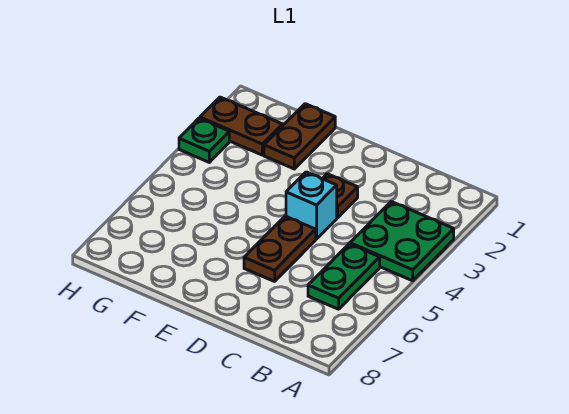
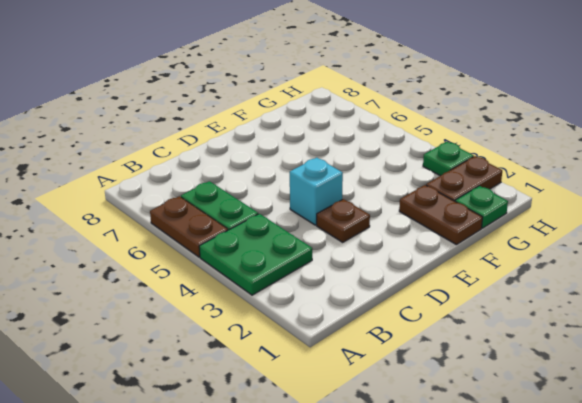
brown plate D5:D6 level 1 -> brown plate A5:A6 level 1
none -> green plate G1 level 1

